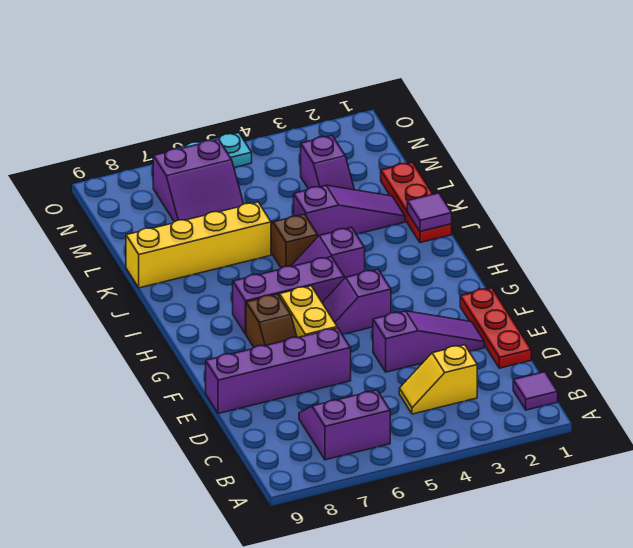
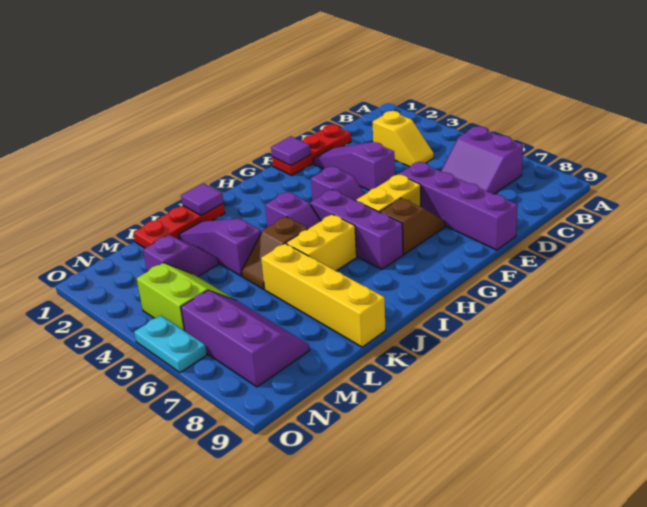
purple tile B1 level 1 -> purple tile F1 level 2
none -> yellow brick I6:J6 level 1
none -> lime slope M4:N5 level 1 top N
purple slope M6:N7 level 1 top N -> purple slope M6:N8 level 1 top N

